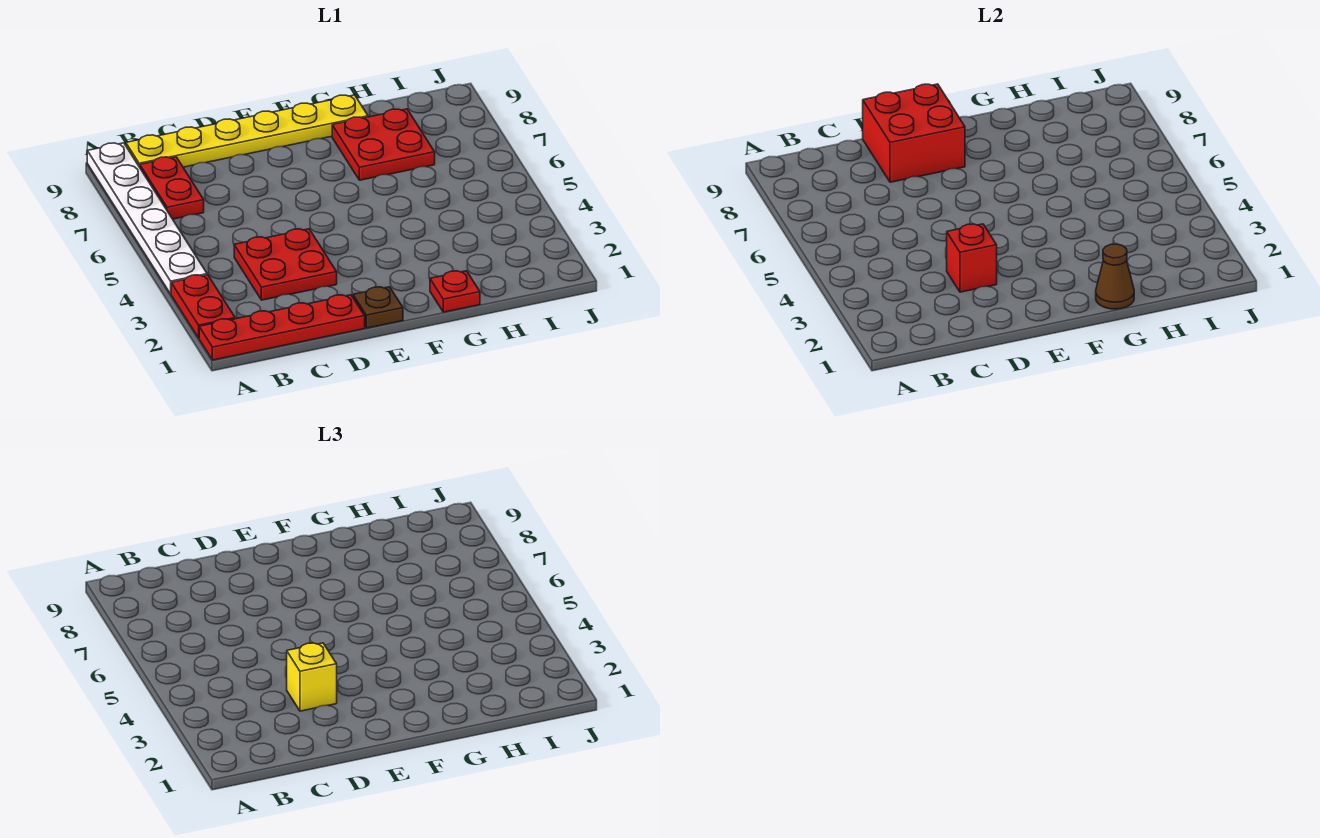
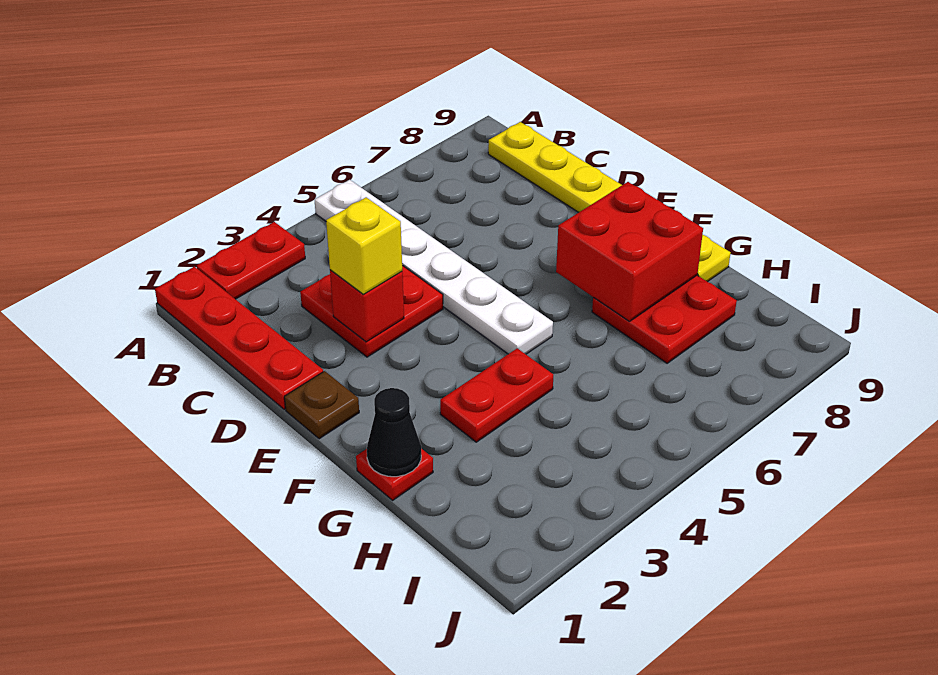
white plate A4:A9 level 1 -> white plate A5:F5 level 1
red plate B7:B8 level 1 -> red plate G3:G4 level 1
red brick D8:E9 level 2 -> red brick F7:G8 level 2
brown cone G1 level 2 -> black cone G1 level 2

